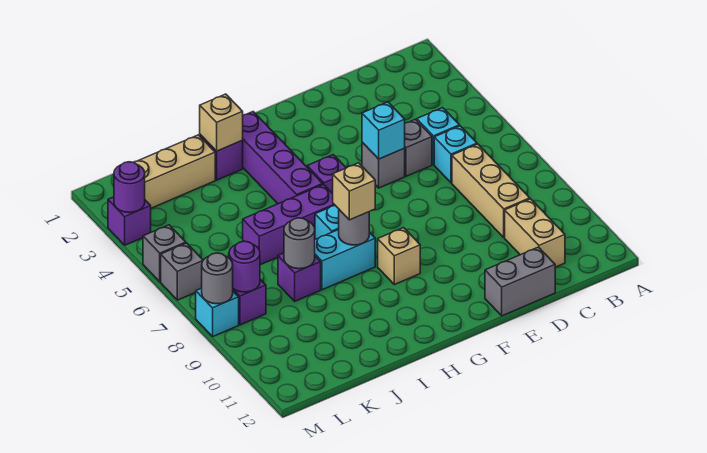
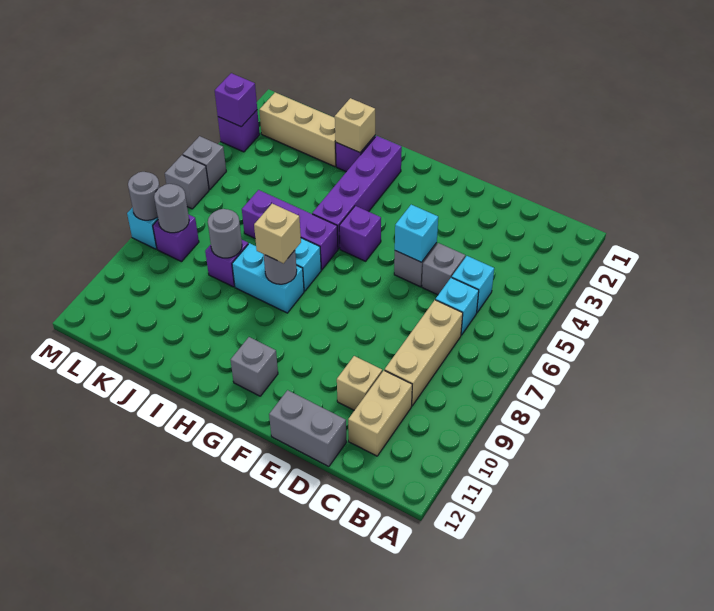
tan brick G9 level 1 -> tan brick D10 level 1
none -> grey brick G11 level 1
purple round brick L8 level 2 -> grey round brick L8 level 2
purple round brick M3 level 2 -> purple brick M3 level 2

